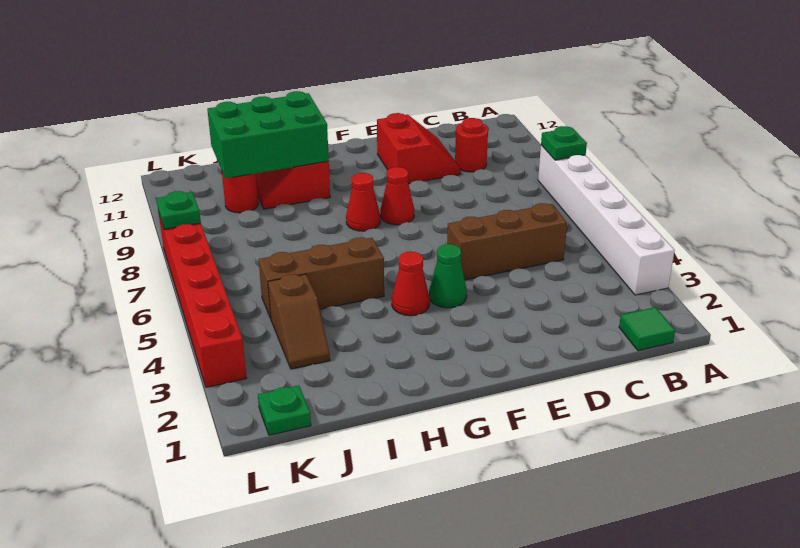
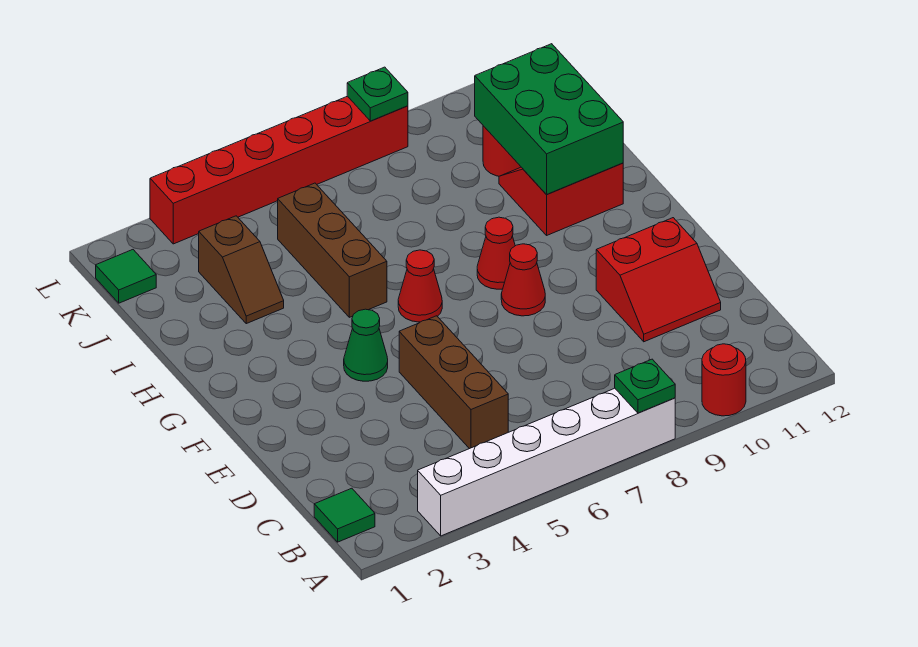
red round brick C10 level 1 -> red round brick A10 level 1
red cone G4 level 1 -> red cone G6 level 1
brown slope J3:J4 level 1 top 4 -> brown slope I3:J3 level 1 top J
green plate K1 level 1 -> green tile K1 level 1

